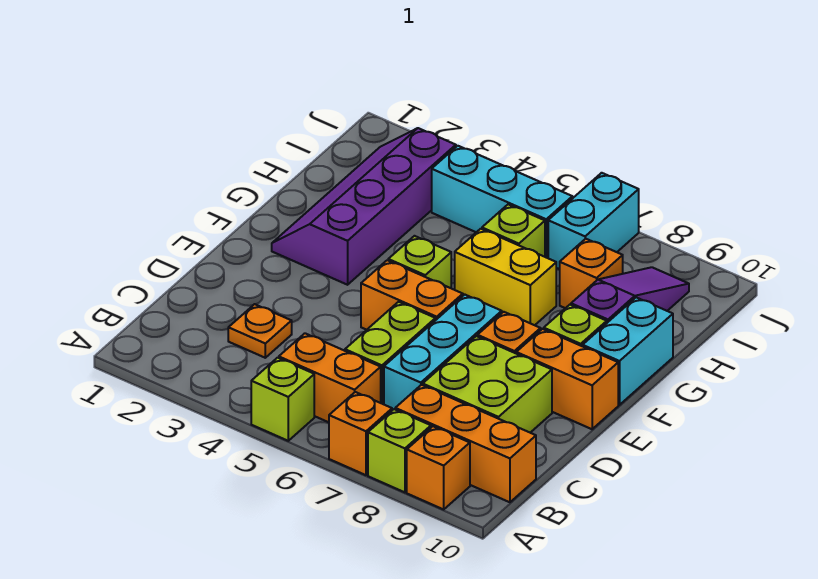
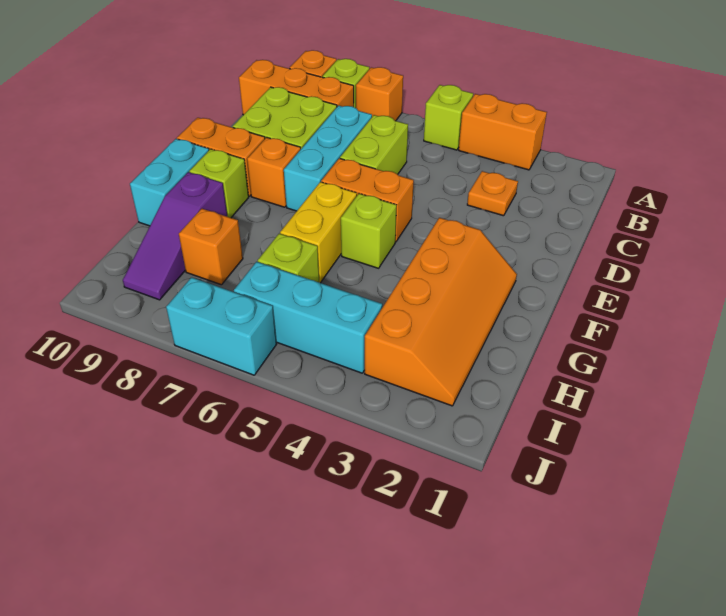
orange brick B5:B6 level 1 -> orange brick A3:A4 level 1
purple slope F2:I3 level 1 top 3 -> orange slope F2:I3 level 1 top 3
yellow brick G6:G7 level 1 -> yellow brick F6:G6 level 1
cyan brick I7:J7 level 1 -> cyan brick J6:J7 level 1

